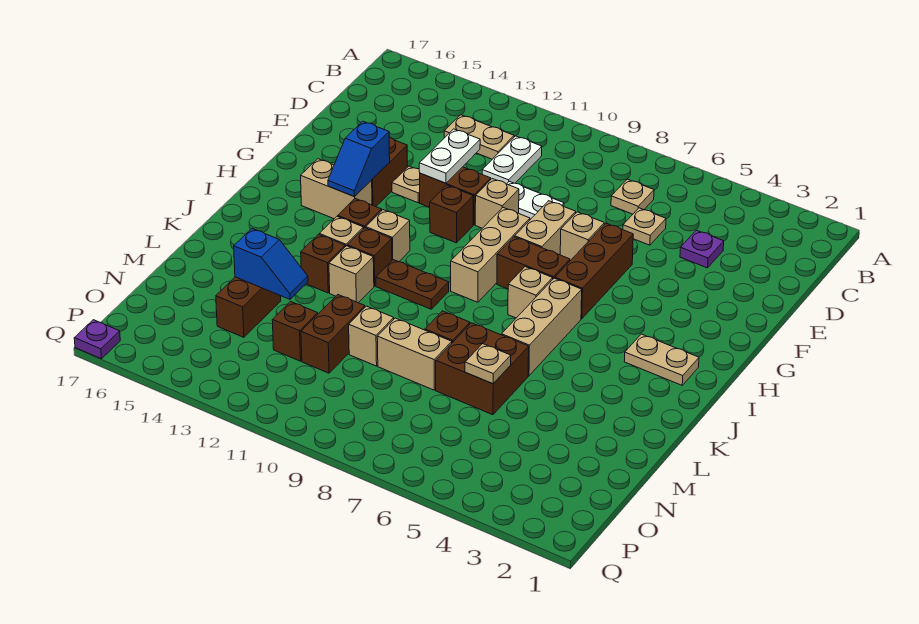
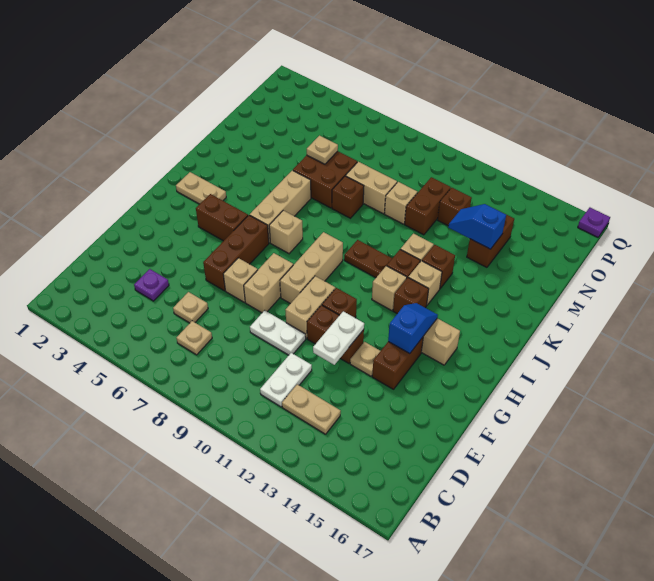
tan brick F10 level 1 -> tan brick F10:G10 level 1
brown brick H7:H8 level 1 -> brown brick H4:H5 level 1

